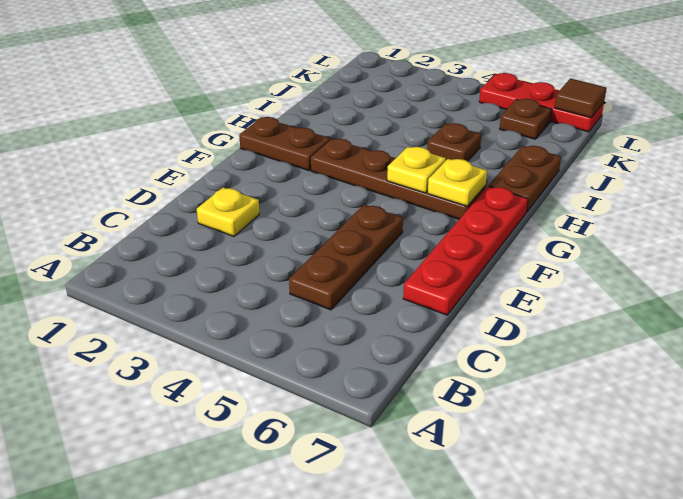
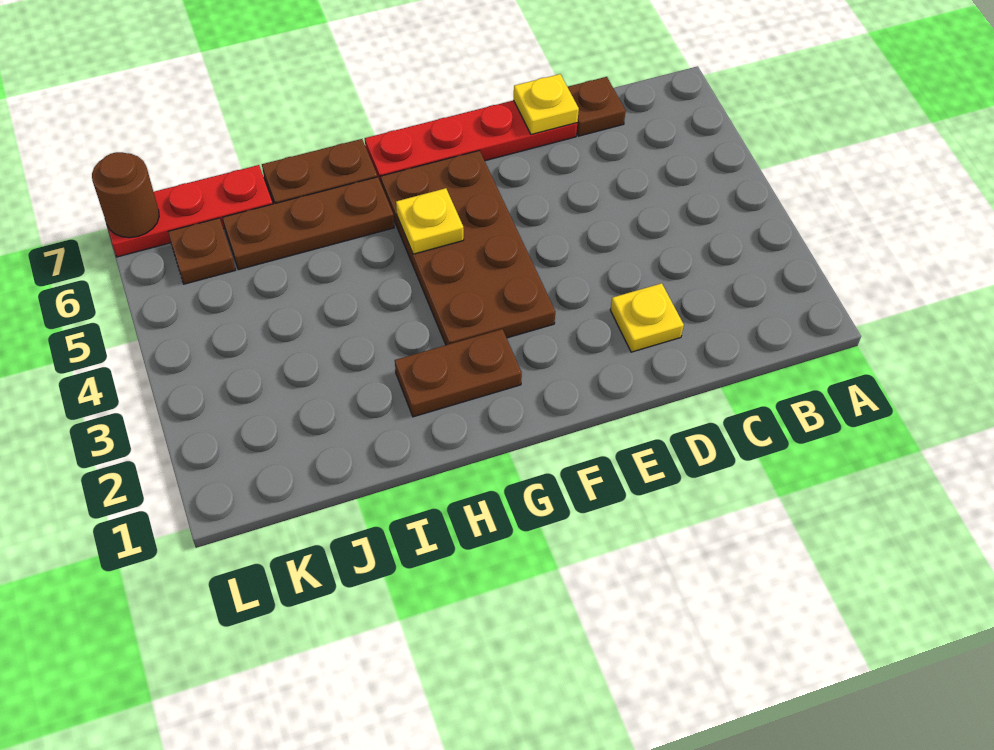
brown plate C5:E5 level 1 -> brown plate H6:J6 level 1
brown plate G1:G2 level 1 -> brown plate G2:H2 level 1
brown plate G3:G6 level 1 -> brown plate F3:G6 level 1
yellow plate G6 level 2 -> yellow plate D7 level 2
brown plate I5 level 1 -> brown plate C7 level 1
red plate L5:L7 level 1 -> red plate J7:L7 level 1
brown tile L7 level 2 -> brown round brick L7 level 2

